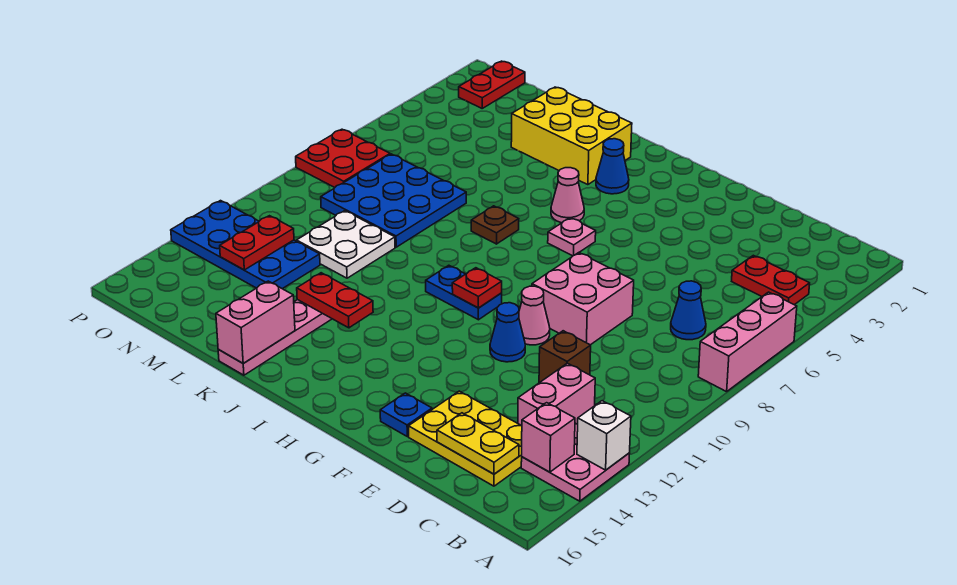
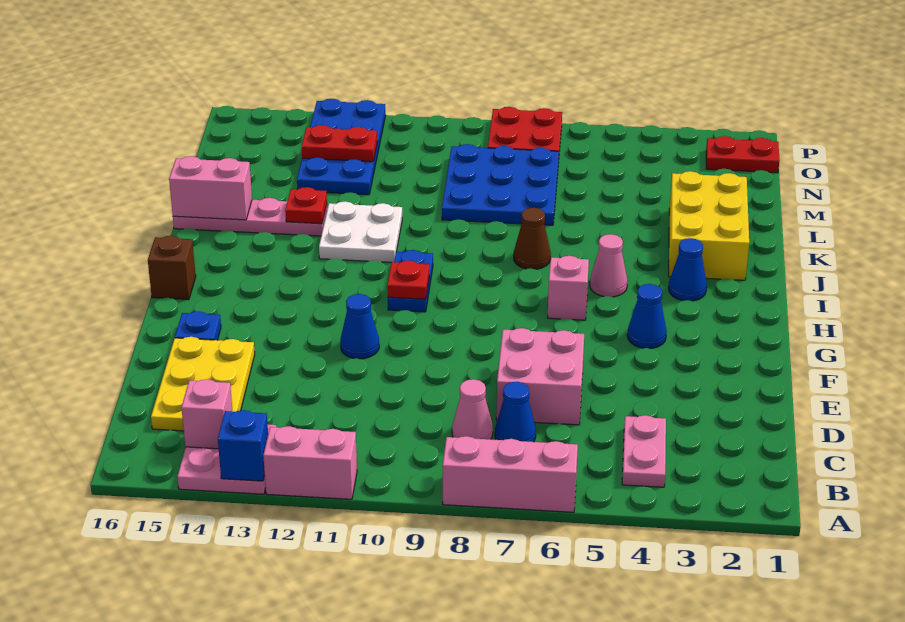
white brick A13 level 2 -> blue brick A13 level 2
red plate B4:C4 level 1 -> pink plate B4:C4 level 1
pink brick C12:C13 level 1 -> pink brick A11:A12 level 1
yellow plate C15:D15 level 2 -> none
brown brick D11 level 1 -> brown brick H16 level 1
pink brick E8:F9 level 1 -> pink brick D6:E7 level 1
pink cone F10 level 1 -> pink cone C8 level 1
none -> blue cone G4 level 1
pink plate H6 level 1 -> pink brick H6 level 1
brown plate J7 level 1 -> brown cone J7 level 1
red plate J13:K13 level 2 -> red plate K13 level 2
white plate L10:M11 level 1 -> white plate J11:K12 level 1

